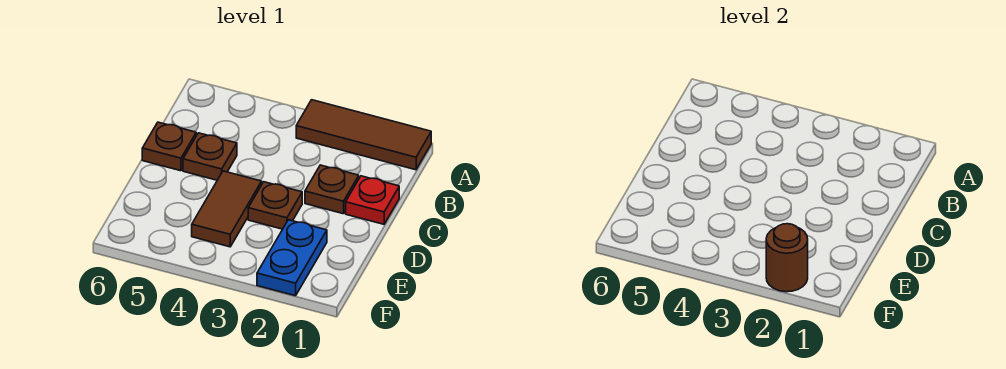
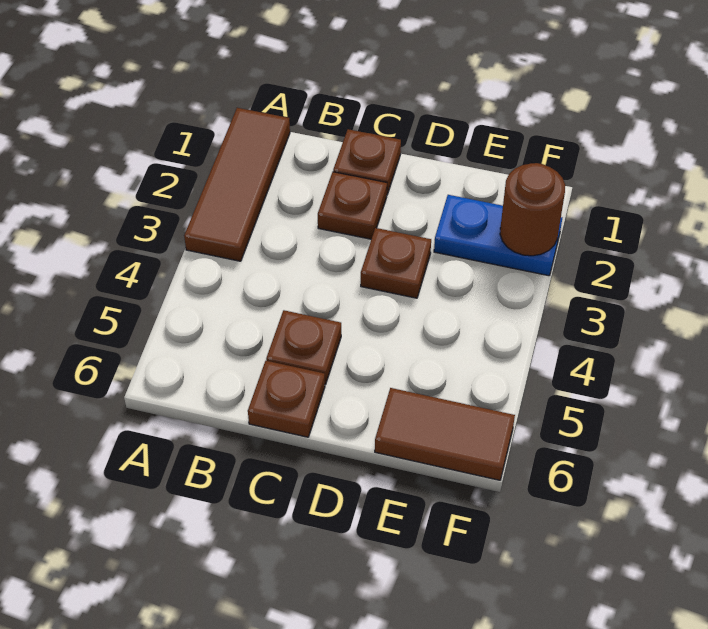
red plate C1 level 1 -> brown plate C1 level 1
brown tile D4:E4 level 1 -> brown tile E6:F6 level 1

